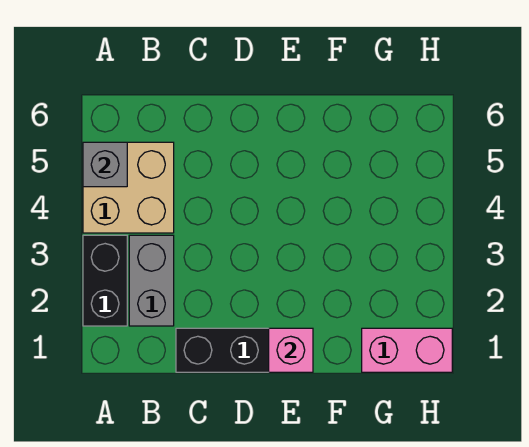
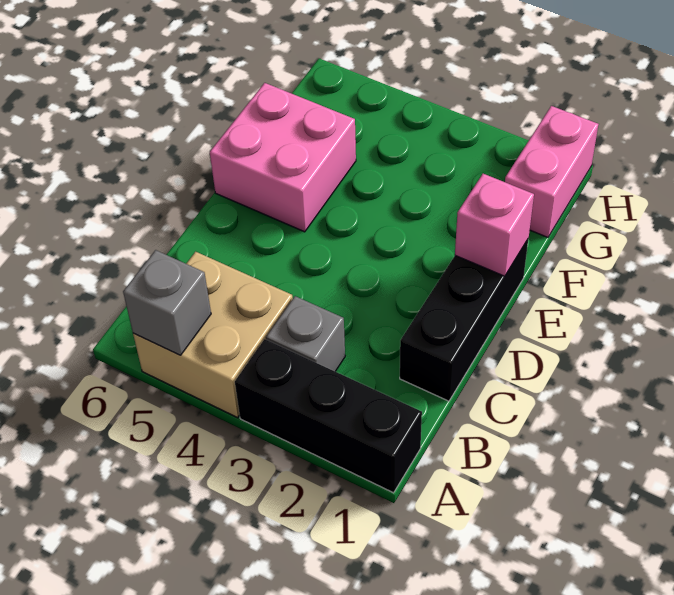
black brick A2:A3 level 1 -> black brick A1:A3 level 1
grey brick B2:B3 level 1 -> grey brick B3 level 1
none -> pink brick E5:F6 level 1

